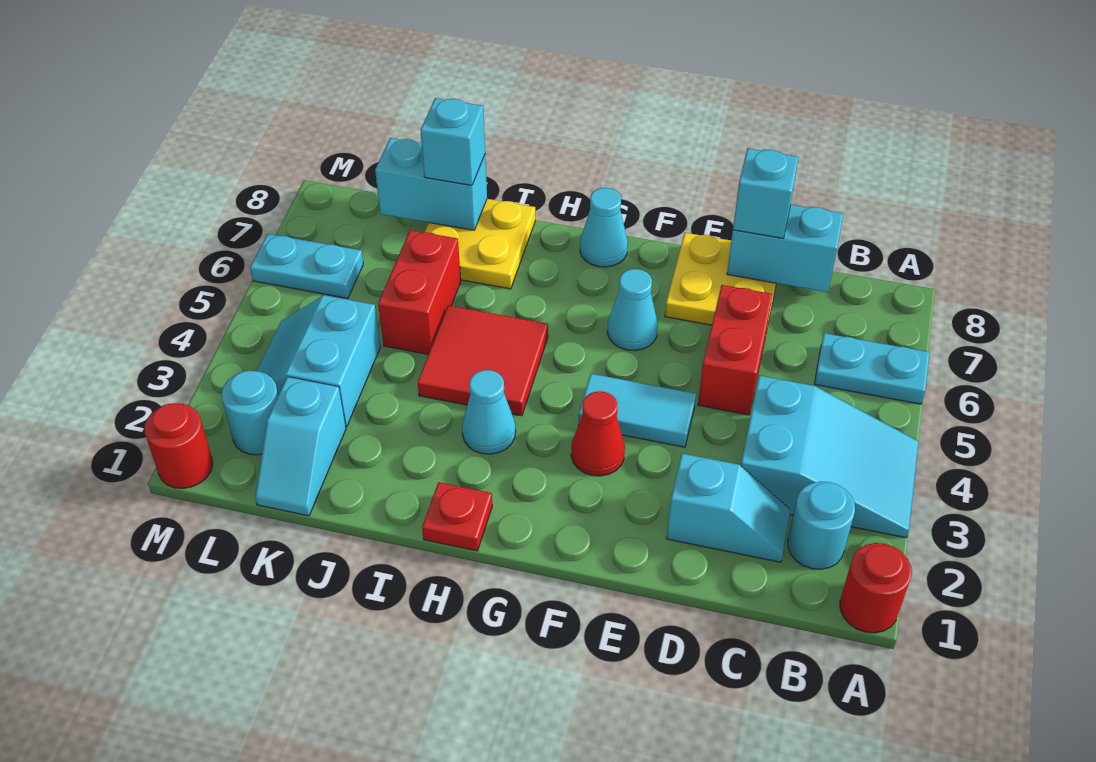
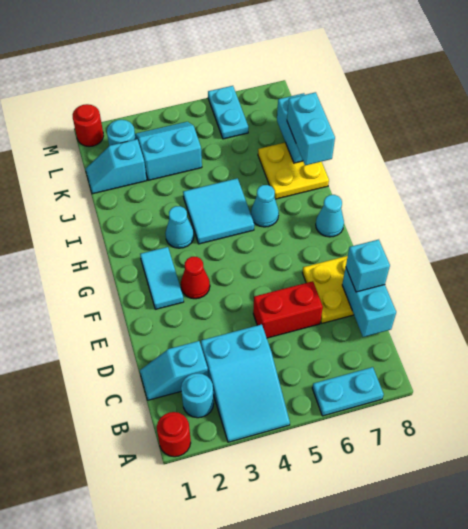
cyan plate A6:B6 level 1 -> cyan plate A6:A7 level 1
cyan slope C2:D2 level 1 top D -> cyan slope C1:C2 level 1 top 2
cyan tile E4:F4 level 1 -> cyan tile F2:G2 level 1
cyan cone F6 level 1 -> cyan cone H6 level 1
red plate H1 level 1 -> none
red tile H4:I5 level 1 -> cyan tile H4:I5 level 1
red brick J5:J6 level 1 -> none
cyan brick J8 level 3 -> cyan brick I8:J8 level 3

